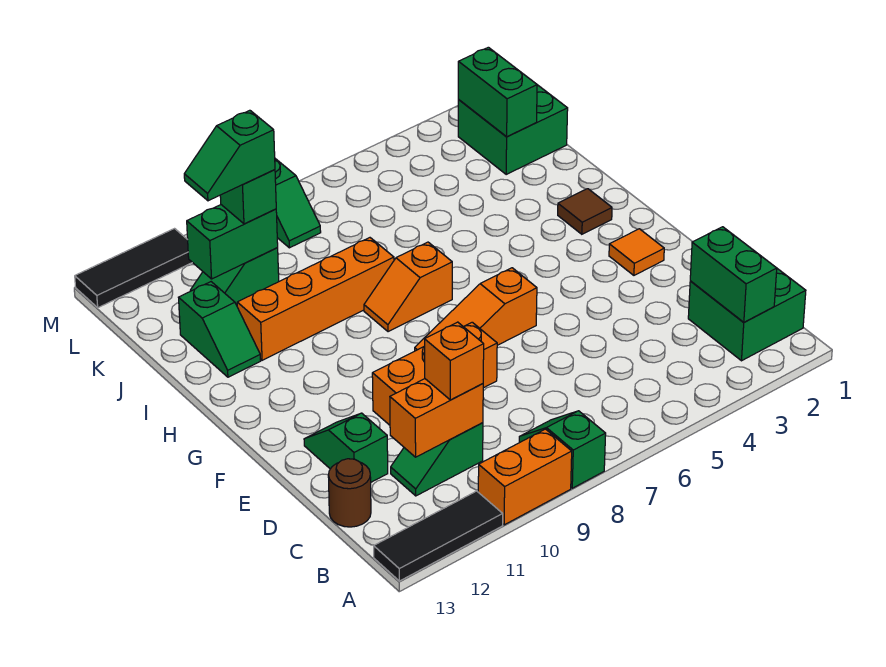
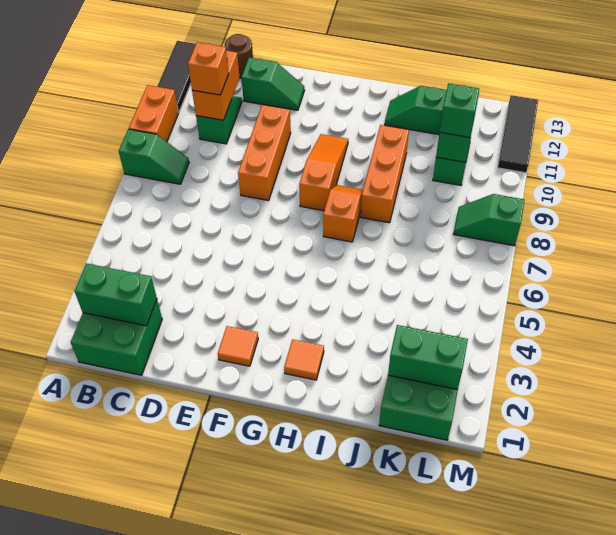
orange slope F6:F8 level 1 top 6 -> orange slope G8:G10 level 1 top 8
brown tile H2 level 1 -> orange tile H2 level 1
orange brick I8:I11 level 1 -> orange brick I8:I10 level 1
green slope K10:K11 level 4 top 10 -> none

